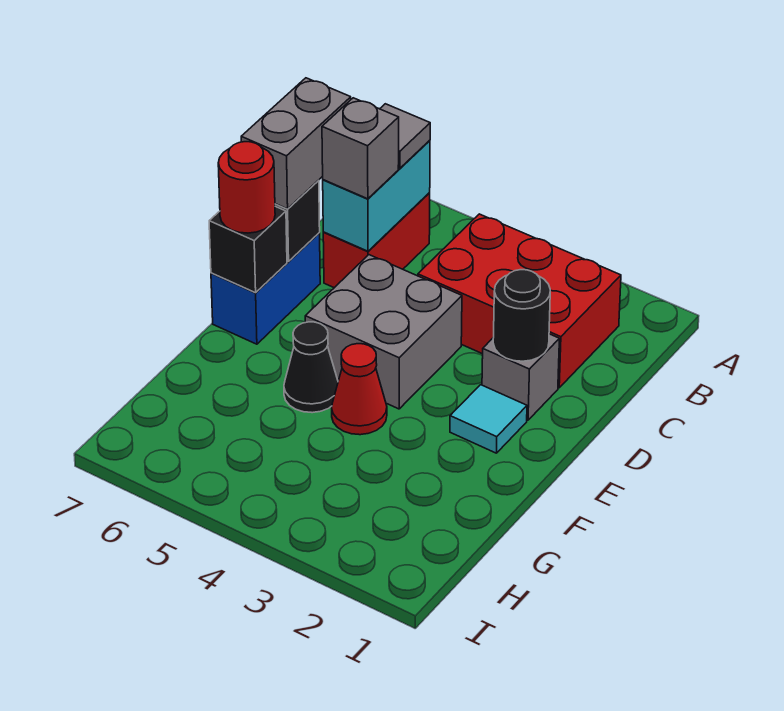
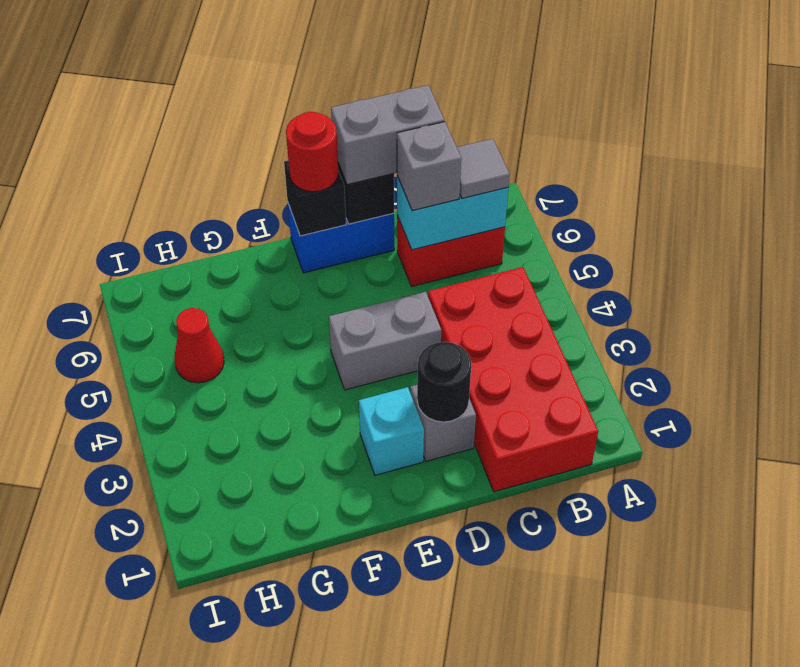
red brick B2:C4 level 1 -> red brick B1:C4 level 1
grey brick D4:E5 level 1 -> grey brick D4:E4 level 1
cyan tile E2 level 1 -> cyan brick E2 level 1
red cone F4 level 1 -> red cone H5 level 1
black cone F5 level 1 -> none

